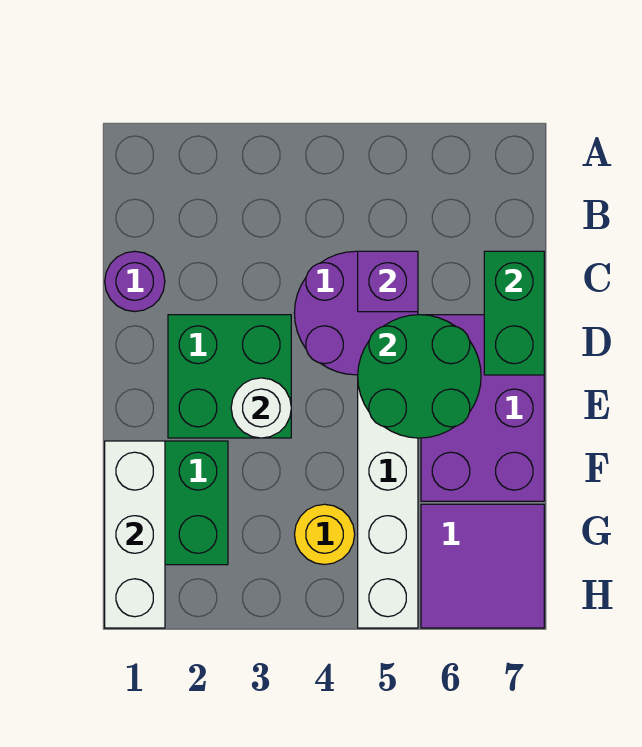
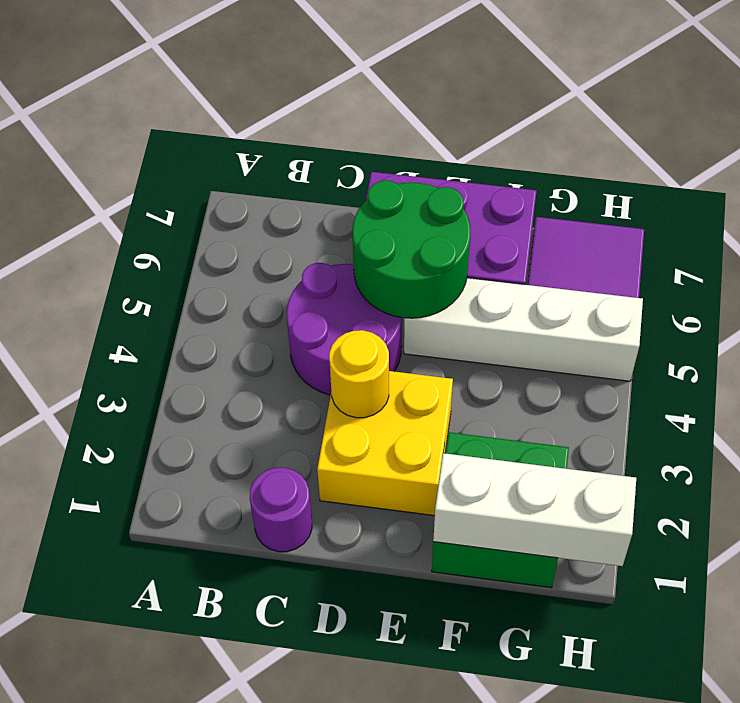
purple brick C5 level 2 -> none
green brick C7:D7 level 2 -> none
green brick D2:E3 level 1 -> yellow brick D2:E3 level 1
white round brick E3 level 2 -> none
yellow round brick G4 level 1 -> yellow round brick D3 level 2

